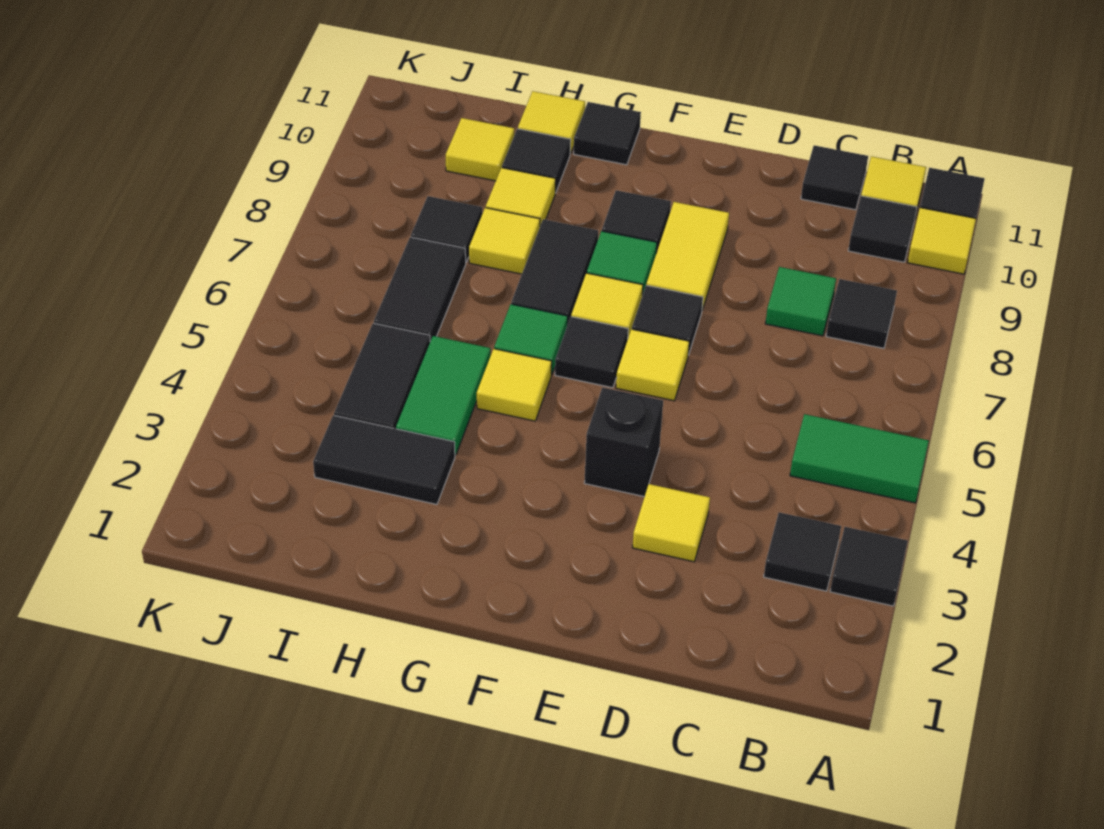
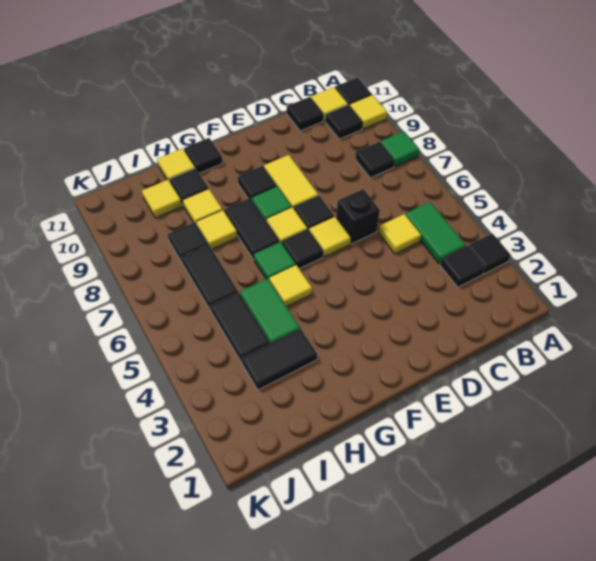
green tile A5:B5 level 1 -> green tile B4:B5 level 1
green tile C8 level 1 -> green tile A8 level 1
yellow tile D3 level 1 -> yellow tile C5 level 1
black brick E4 level 1 -> black brick D6 level 1

